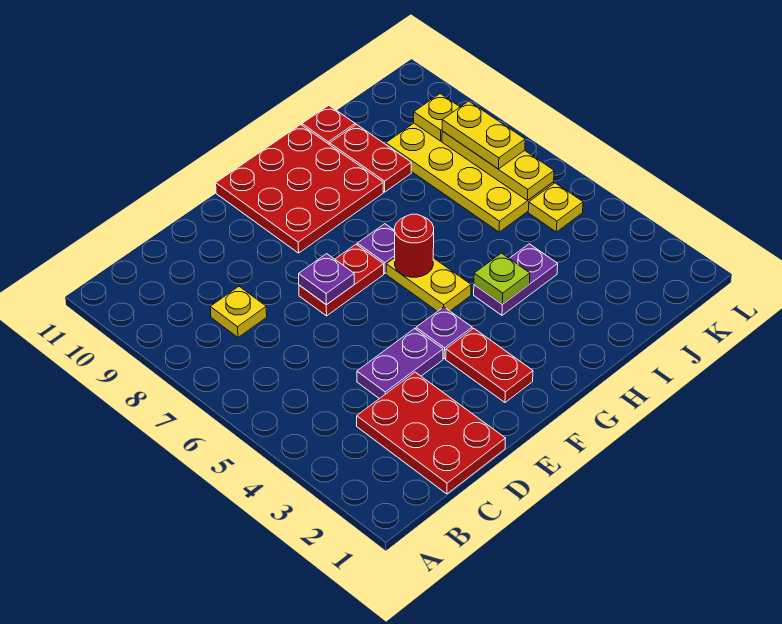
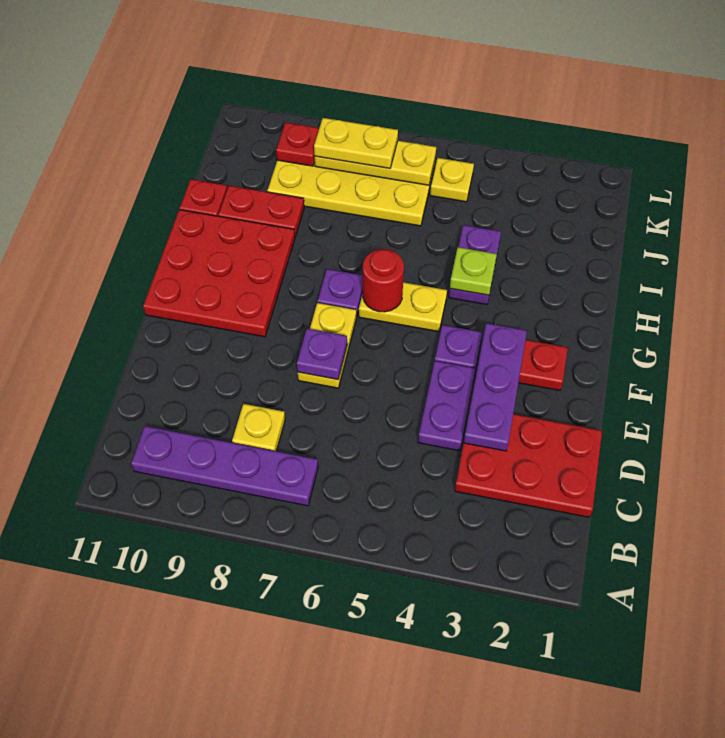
none -> purple plate B7:B10 level 1
none -> purple plate D3:F3 level 2
red plate E7:F7 level 1 -> yellow plate E7:F7 level 1
yellow plate K9 level 2 -> red plate K9 level 2

